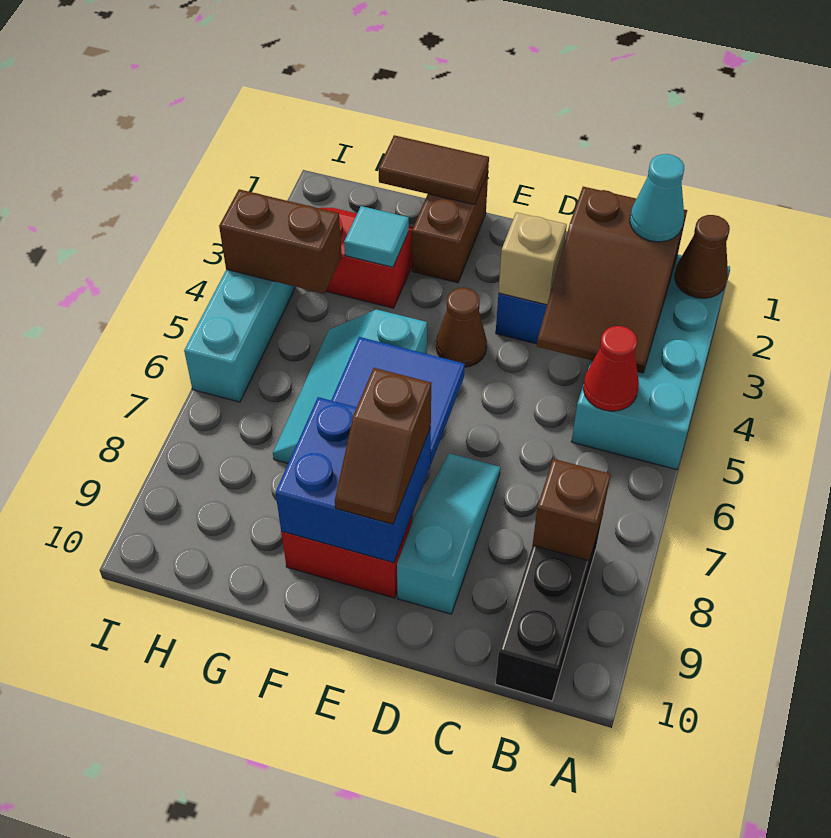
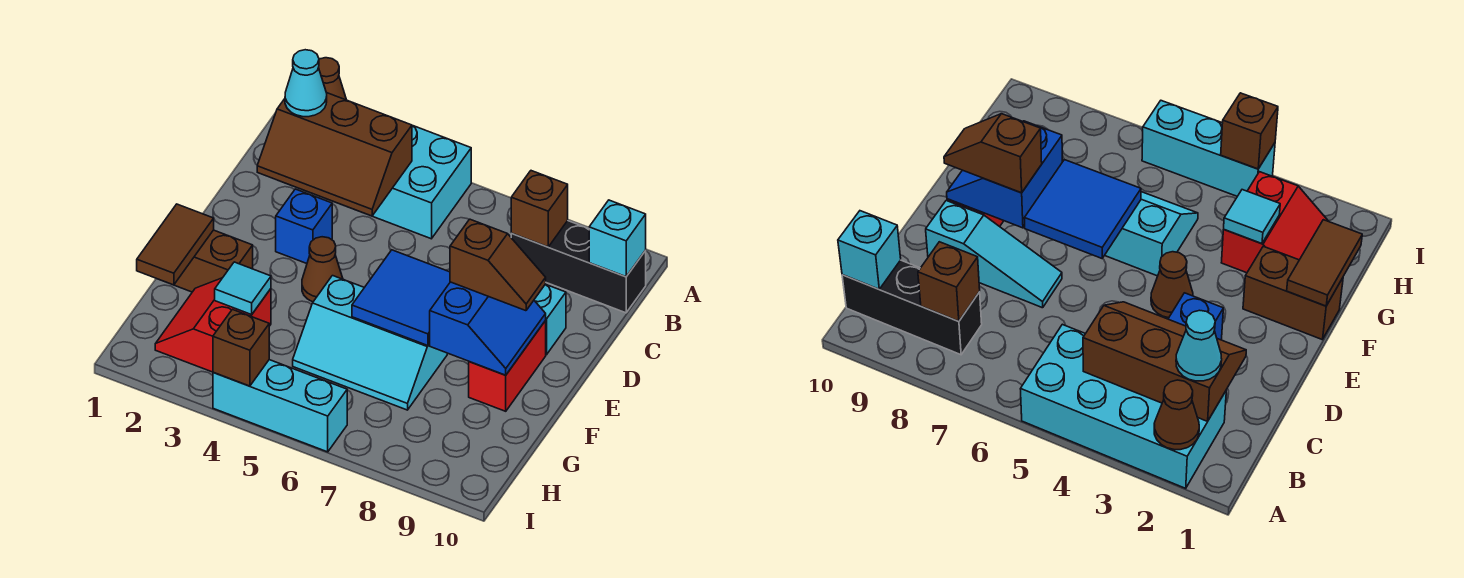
brown slope B2:C4 level 2 top 2 -> brown slope B2:C4 level 2 top B
red cone B5 level 2 -> none
none -> cyan brick B10 level 2
tan brick D3 level 2 -> none
blue brick E8:F9 level 2 -> blue slope E8:F9 level 2 top 8
brown brick H4:I4 level 2 -> brown brick I4 level 2

